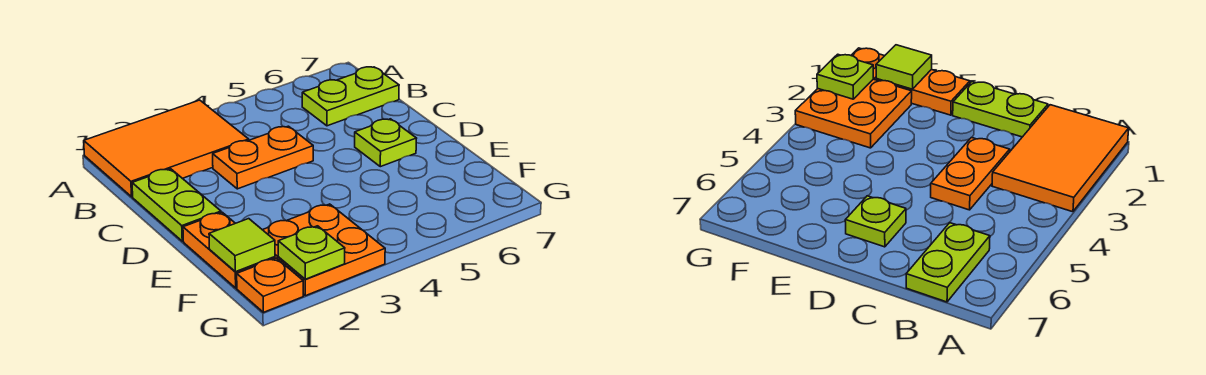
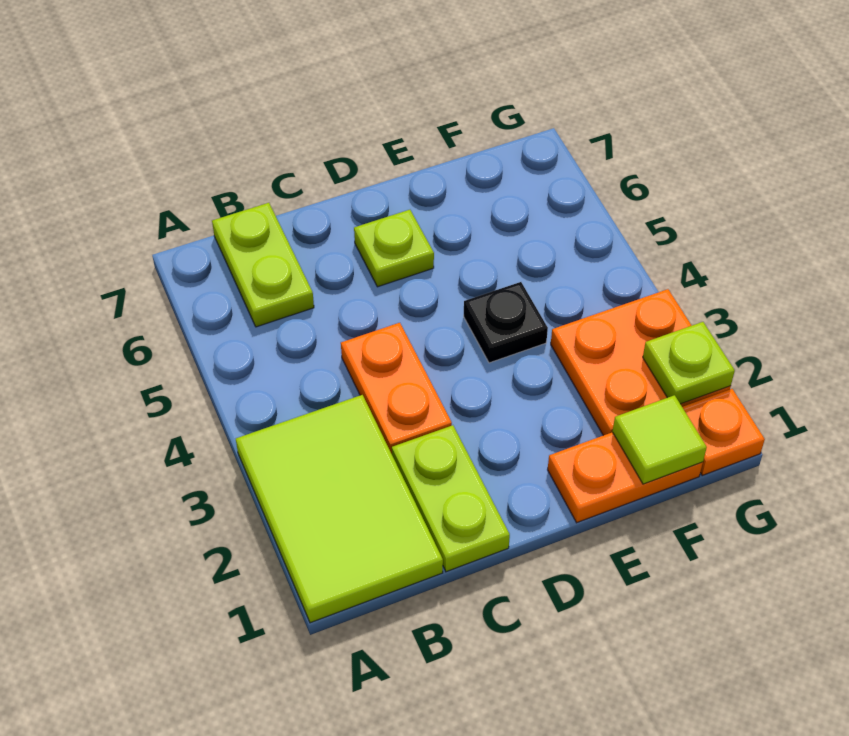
orange tile A1:B3 level 1 -> lime tile A1:B3 level 1
lime plate C1:D1 level 1 -> lime plate C1:C2 level 1
none -> black plate E4 level 1

